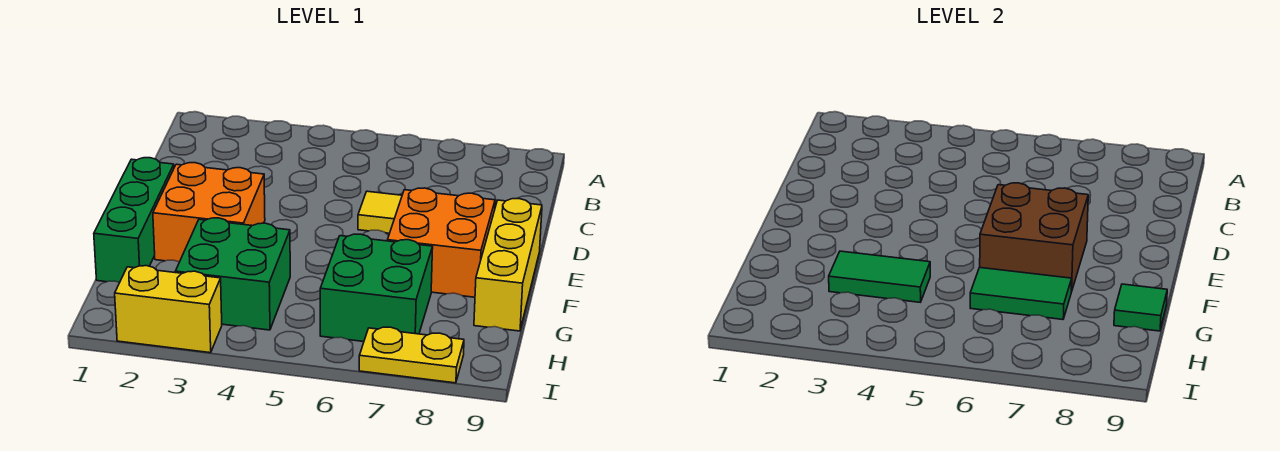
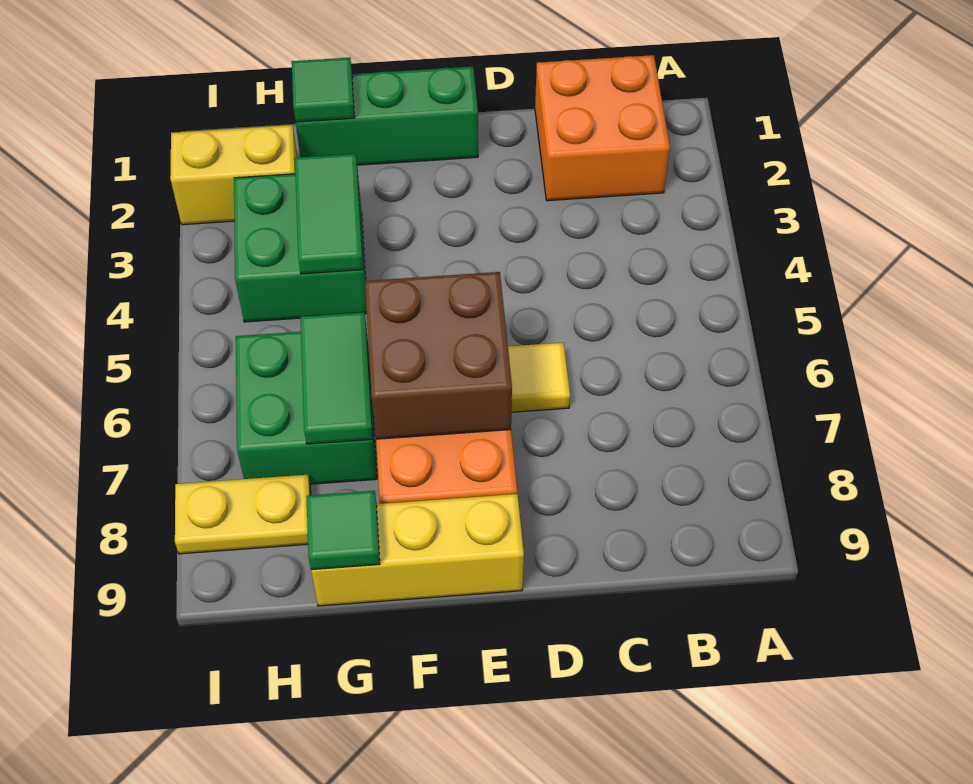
orange brick E2:F3 level 1 -> orange brick B1:C2 level 1
none -> green tile G1 level 2
yellow brick I2:I3 level 1 -> yellow brick H2:I2 level 1
yellow plate I7:I8 level 1 -> yellow plate H8:I8 level 1

